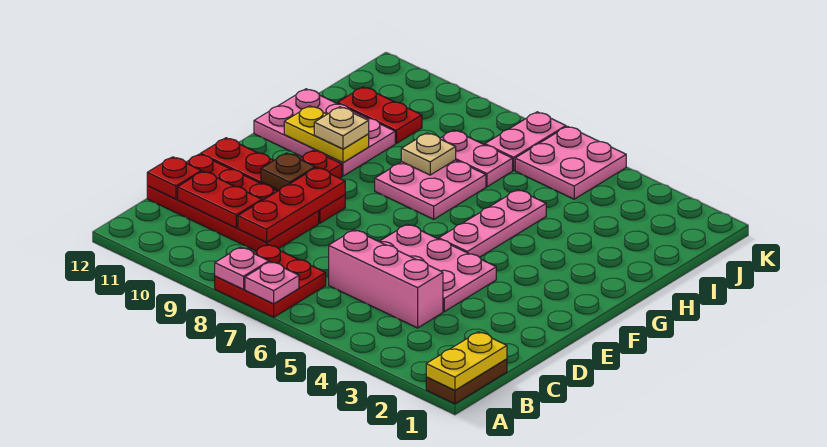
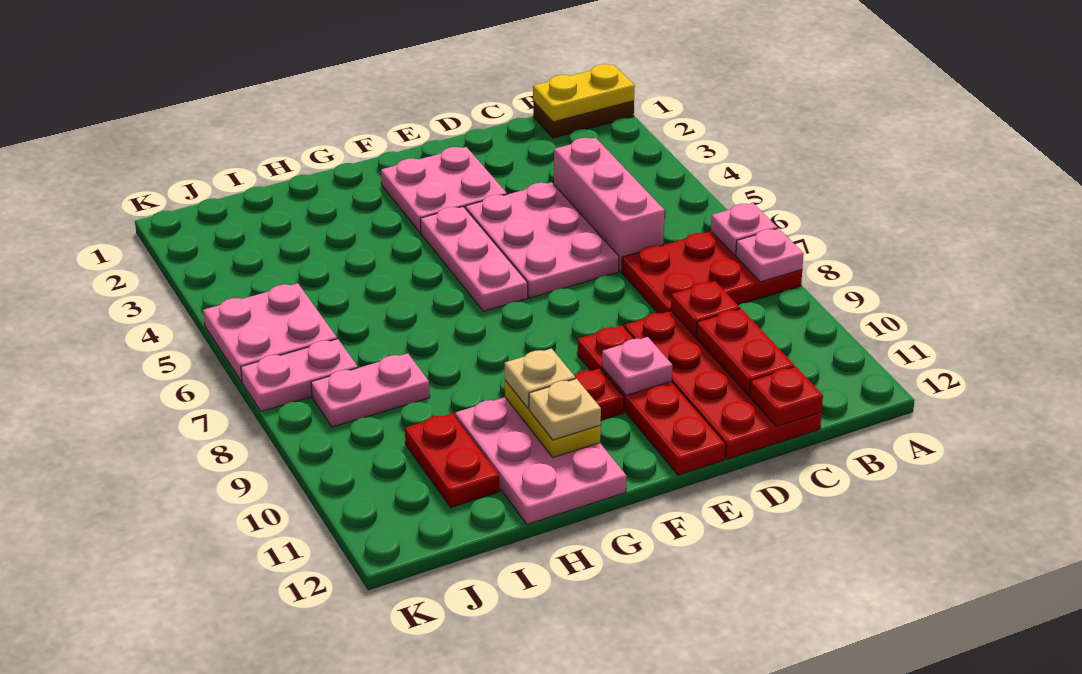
red plate A7:B8 level 1 -> red plate A7:C8 level 1
red plate C9:E9 level 2 -> red plate C9 level 2
brown plate E10 level 2 -> pink plate E10 level 2
pink plate F5:H5 level 1 -> pink plate F4:F6 level 1
pink plate G7:H8 level 1 -> pink plate E2:F3 level 1
tan plate H8 level 2 -> tan plate G11 level 3
pink plate I7:I8 level 1 -> pink plate I8:J8 level 1

